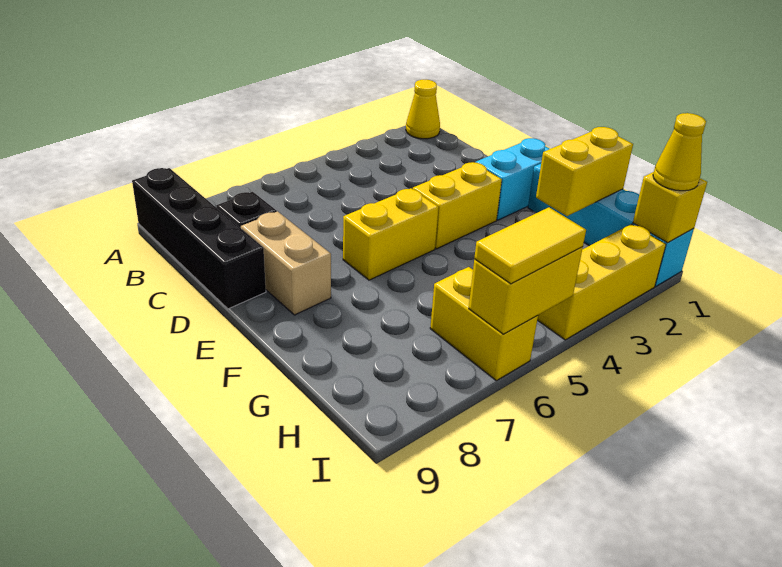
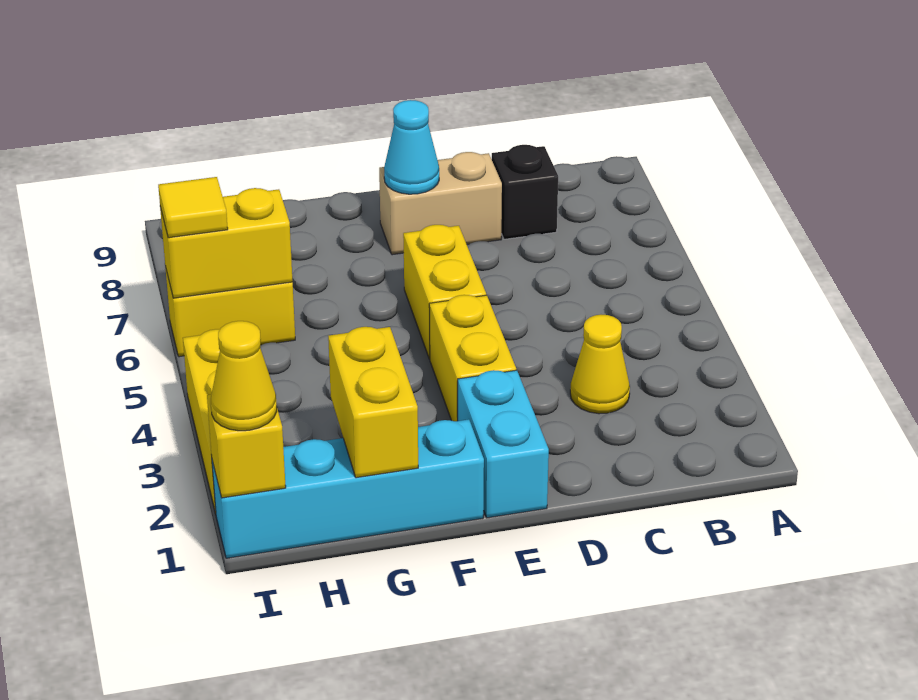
yellow cone A1 level 1 -> yellow cone C3 level 1
black brick A9:D9 level 1 -> none
none -> cyan cone E8 level 2
yellow brick I5:I6 level 2 -> yellow brick H6:I6 level 2
yellow tile I5:I6 level 3 -> yellow tile I6 level 3

